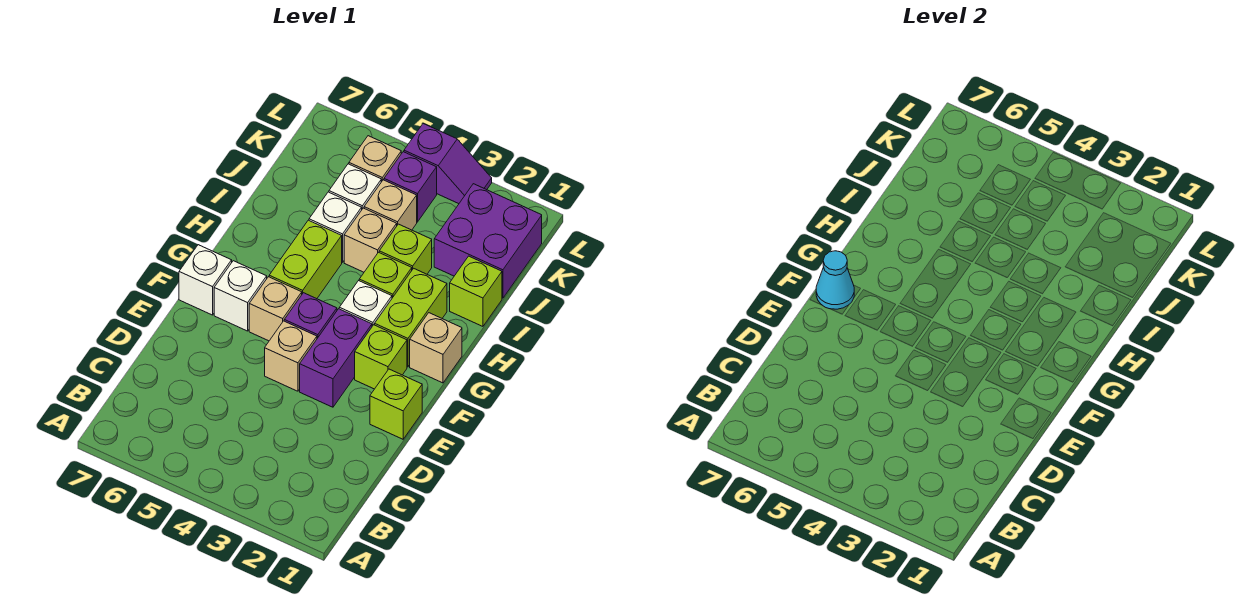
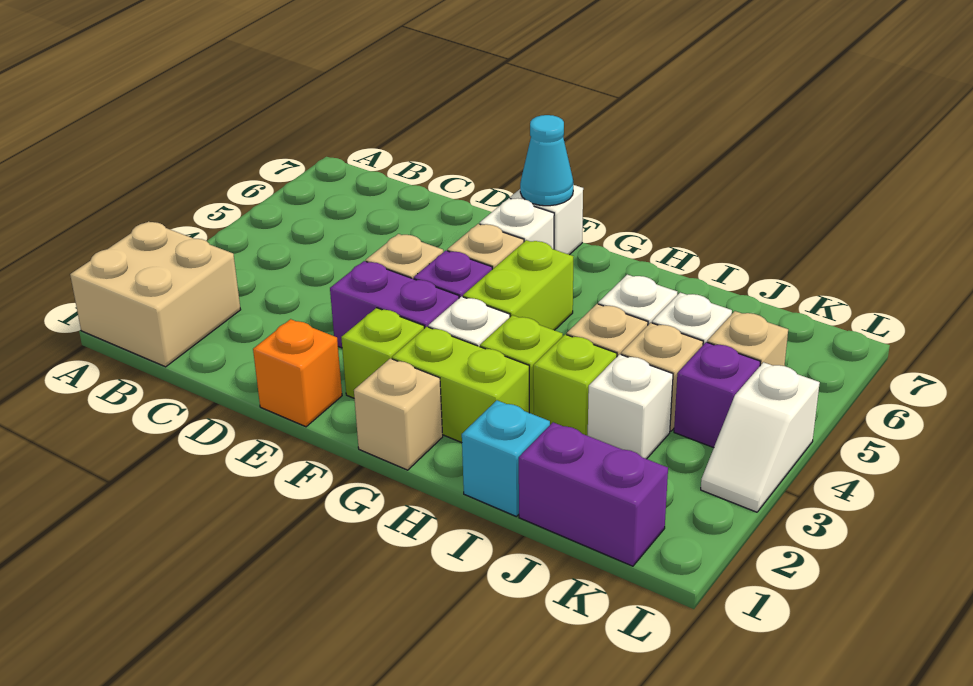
none -> tan brick A1:B2 level 1
lime brick E1 level 1 -> orange brick E1 level 1
lime brick G5:H5 level 1 -> lime brick G4:G5 level 1
lime brick I1 level 1 -> cyan brick I1 level 1
purple brick J1:K2 level 1 -> purple brick J1:K1 level 1
none -> white brick J3 level 1
purple slope L3:L4 level 1 top 4 -> white slope L3:L4 level 1 top 4

